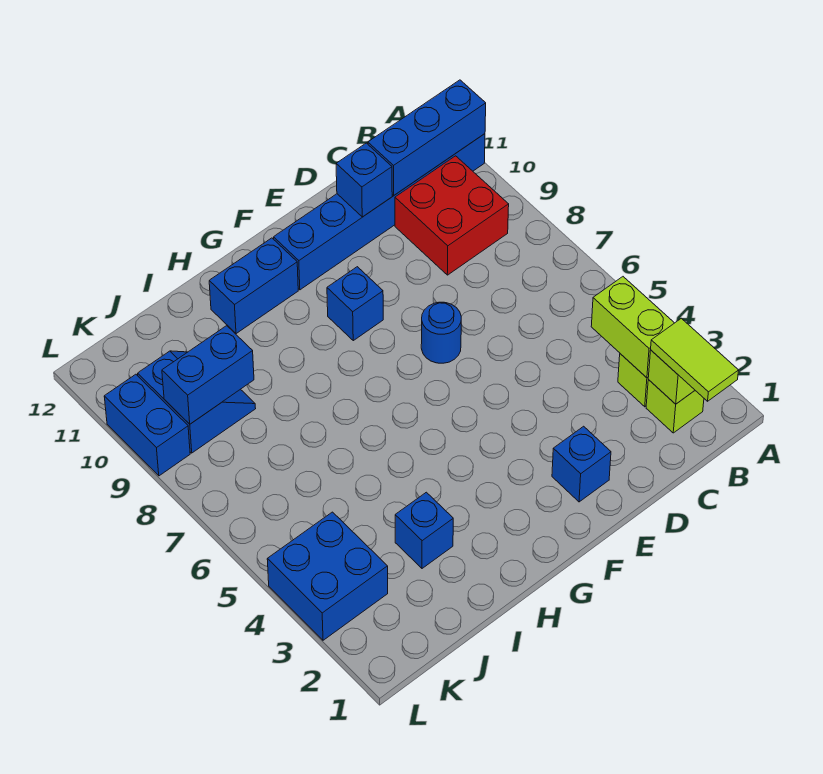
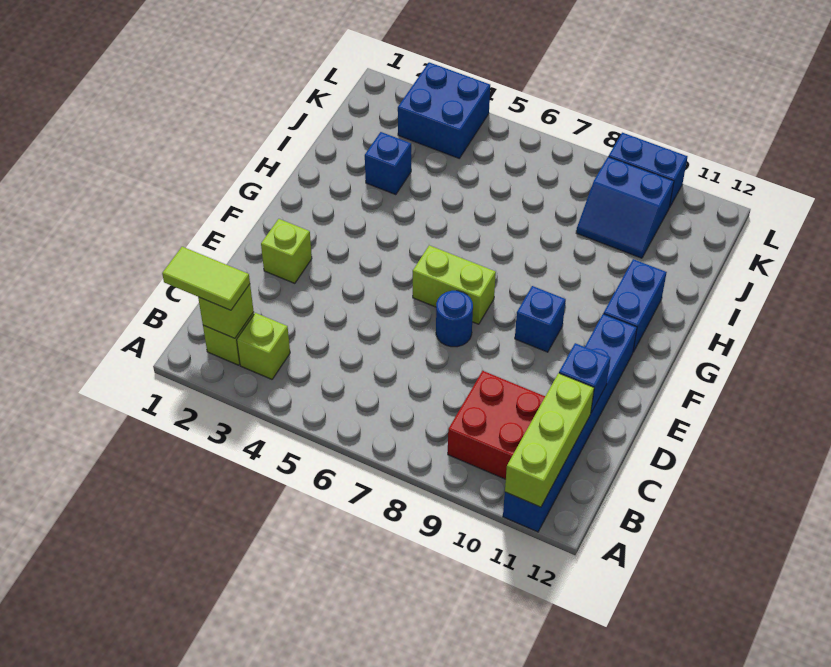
blue brick A11:C11 level 2 -> lime brick A11:C11 level 2
lime brick B3:B4 level 2 -> lime brick F6:F7 level 1
blue brick E2 level 1 -> lime brick E2 level 1
blue brick J9:K9 level 2 -> none

